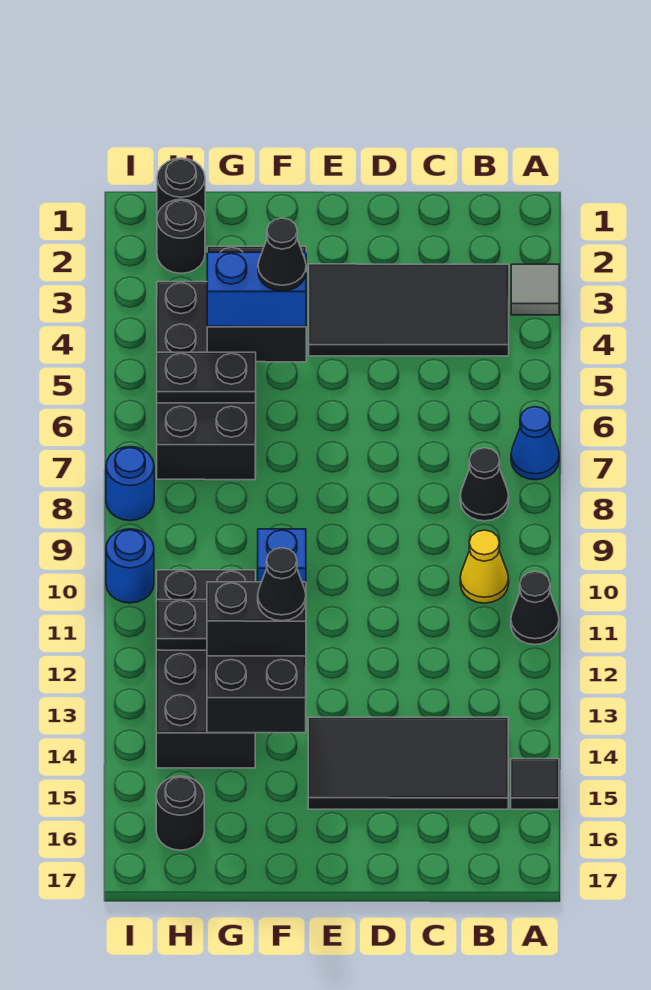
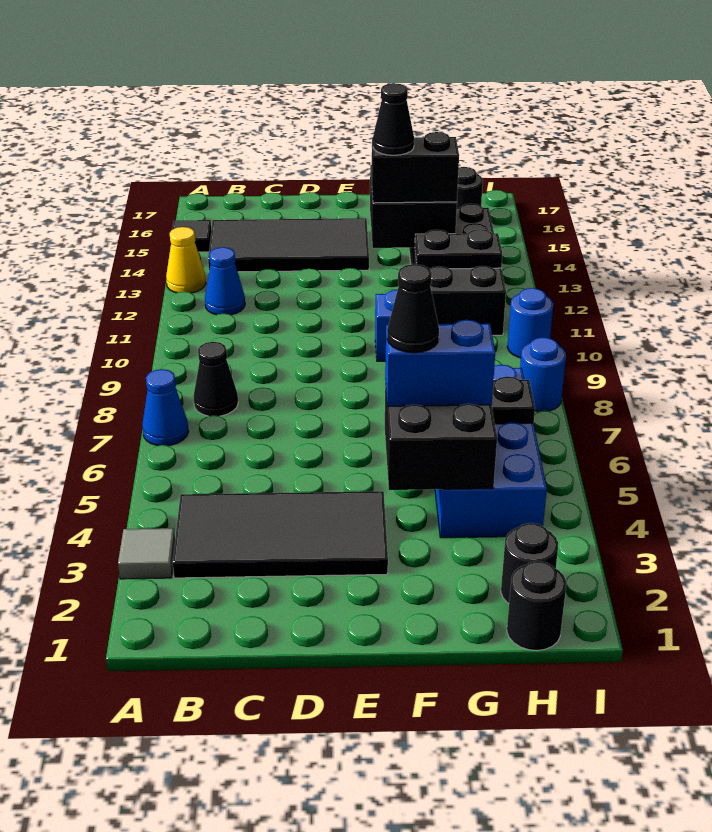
black cone A11 level 1 -> none
yellow cone B10 level 1 -> yellow cone A13 level 1
none -> blue cone B12 level 1
black brick G4:H7 level 1 -> blue brick G4:H7 level 1

